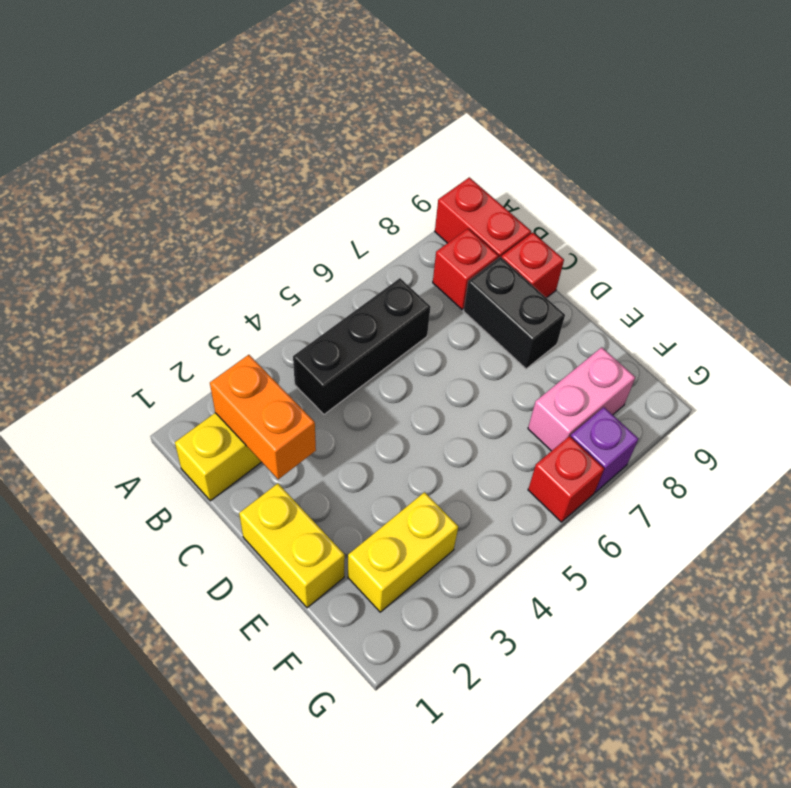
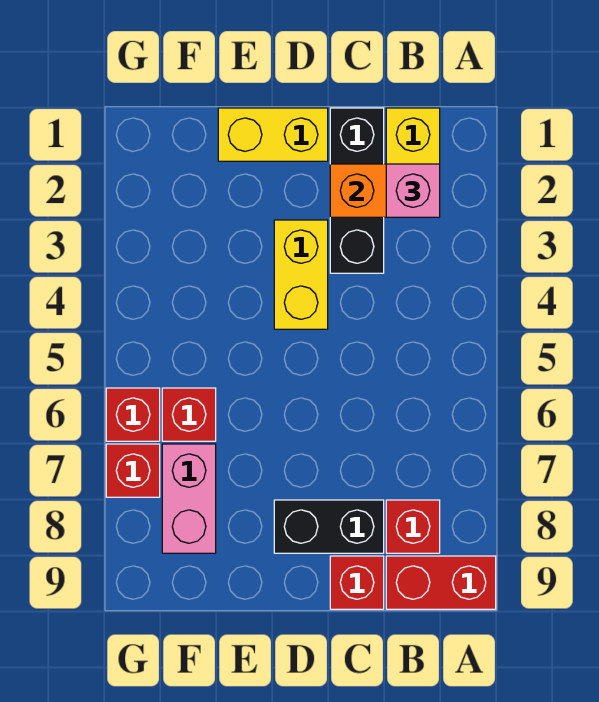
none -> pink brick B2 level 3
black brick B4:B6 level 1 -> black brick C1:C3 level 1
yellow brick F2:F3 level 1 -> yellow brick D3:D4 level 1
none -> red brick F6 level 1
purple brick G7 level 1 -> red brick G7 level 1

